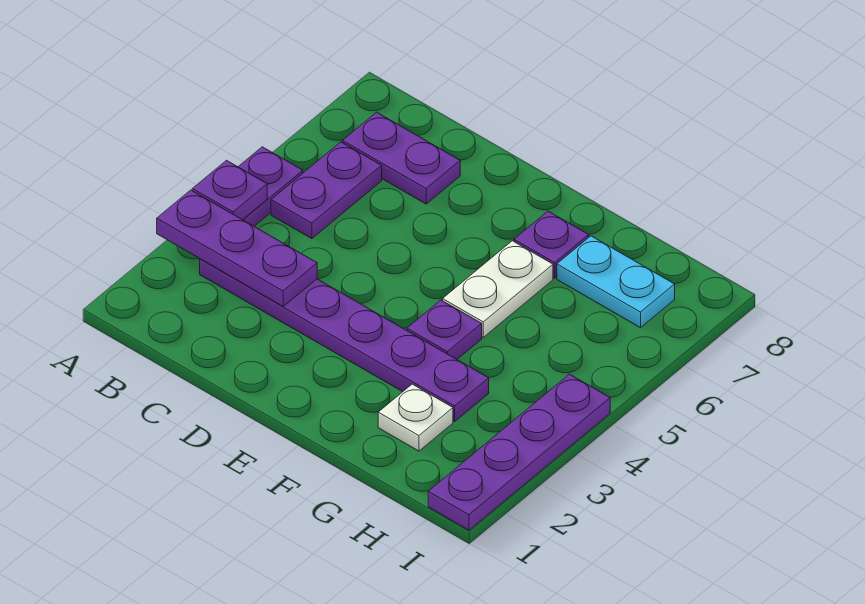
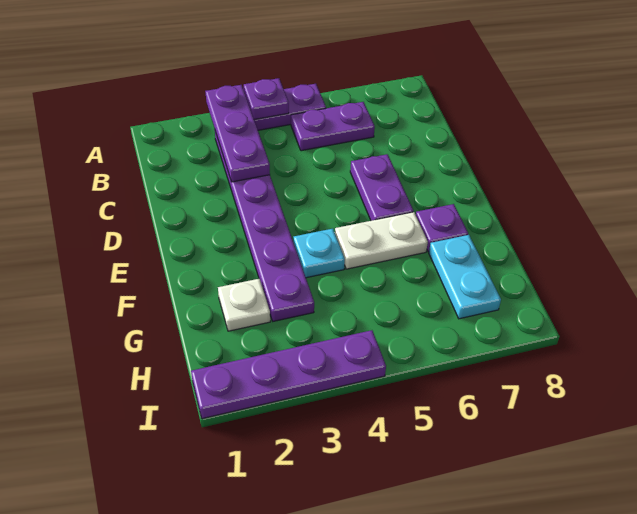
purple plate B7:C7 level 1 -> purple plate D6:E6 level 1
purple plate F4 level 1 -> cyan plate F4 level 1

